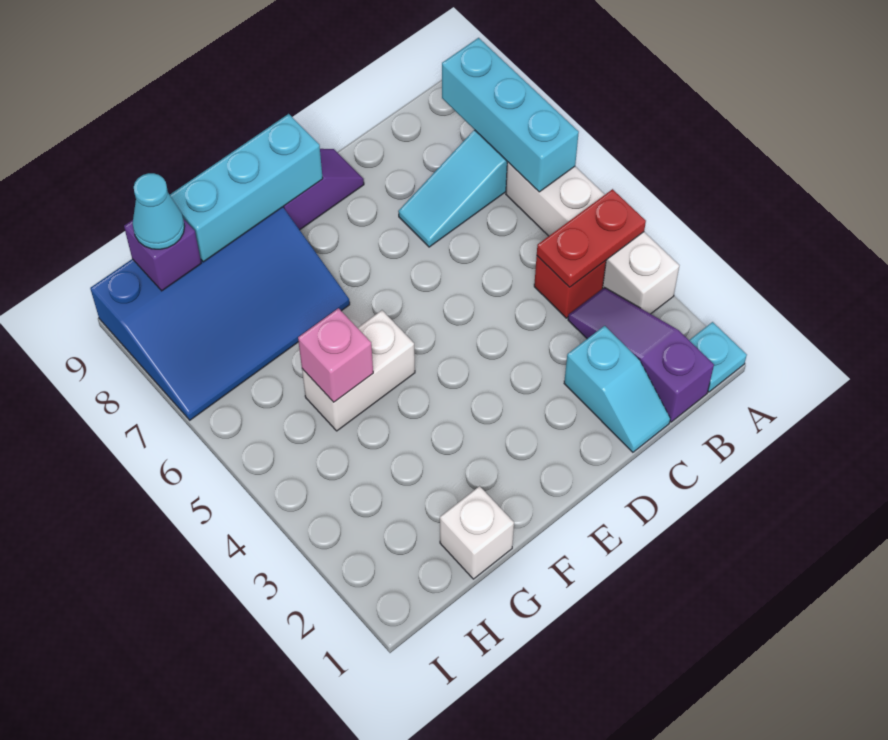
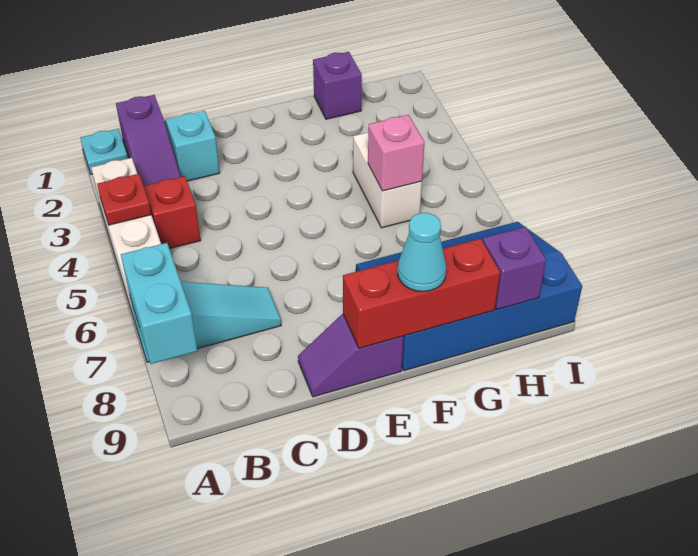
red plate A4:B4 level 2 -> red plate A4 level 2
cyan brick A6:A8 level 2 -> cyan brick A7:A8 level 2
cyan brick E9:G9 level 2 -> red brick E9:G9 level 2
white brick F5:G5 level 1 -> white brick G4:G5 level 1
white brick G1 level 1 -> purple brick G1 level 1
cyan cone H9 level 3 -> cyan cone F9 level 3

